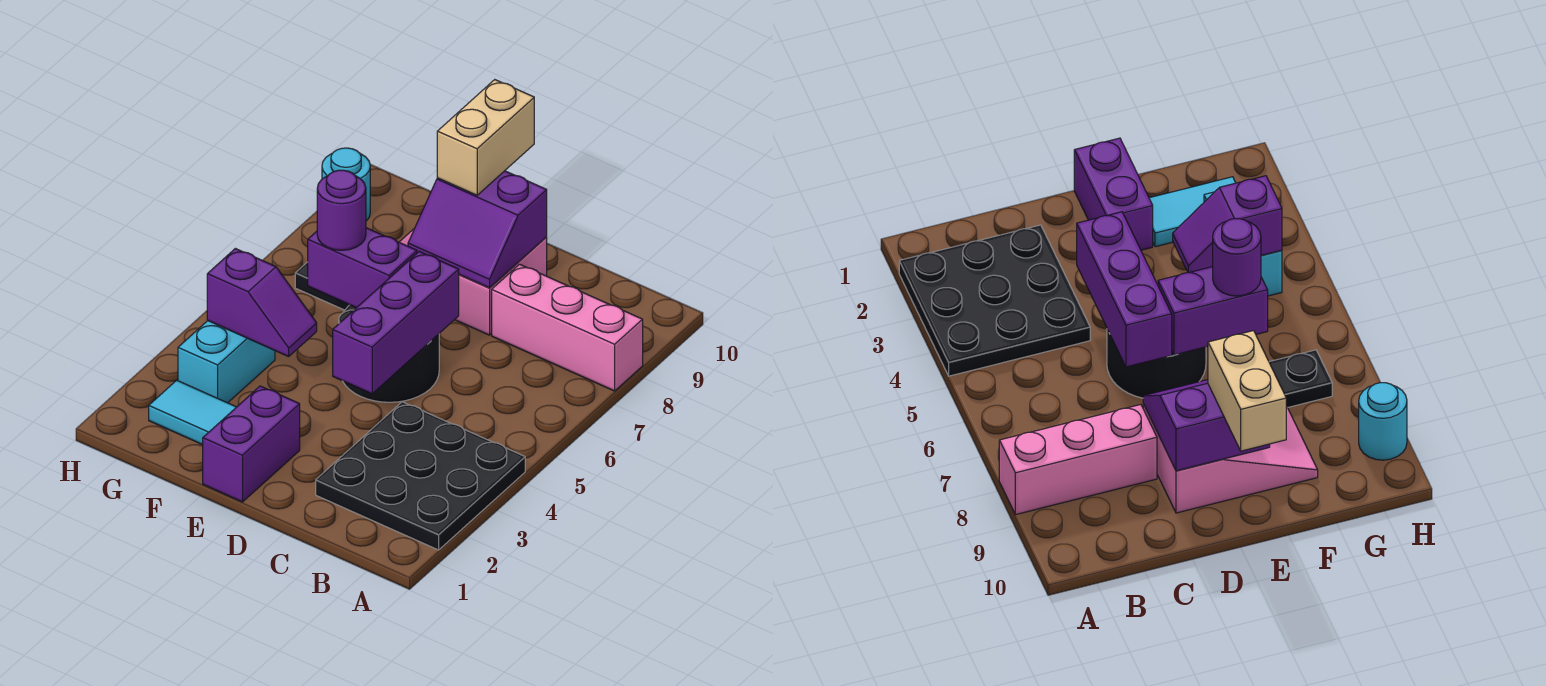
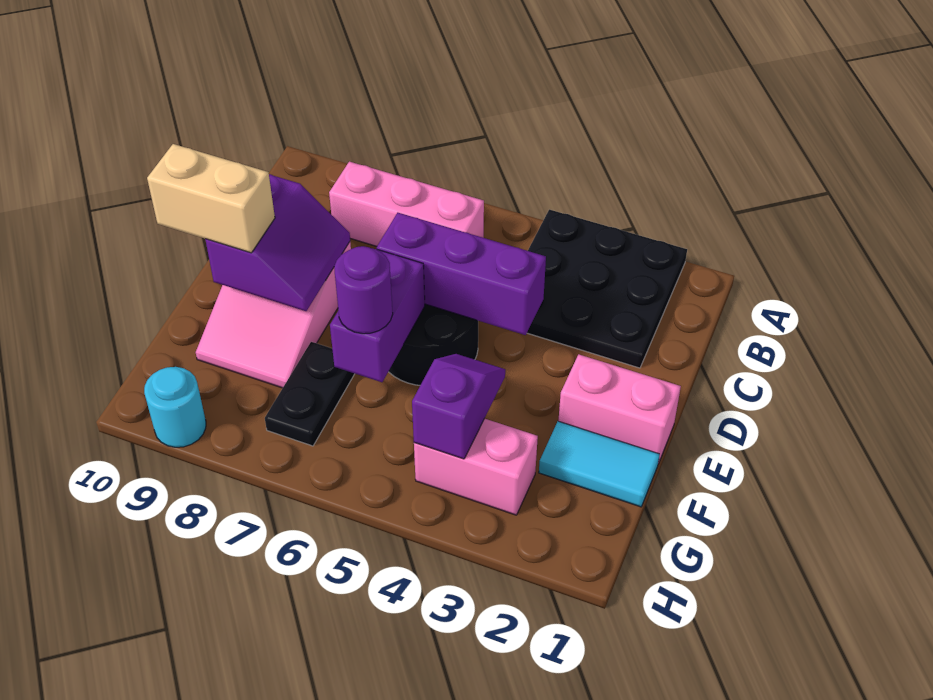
pink brick A8:C8 level 1 -> pink brick B6:B8 level 1
purple brick E1:E2 level 1 -> pink brick E1:E2 level 1
cyan tile F2:G2 level 1 -> cyan tile F1:F2 level 1
cyan brick G3:G4 level 1 -> pink brick G3:G4 level 1

